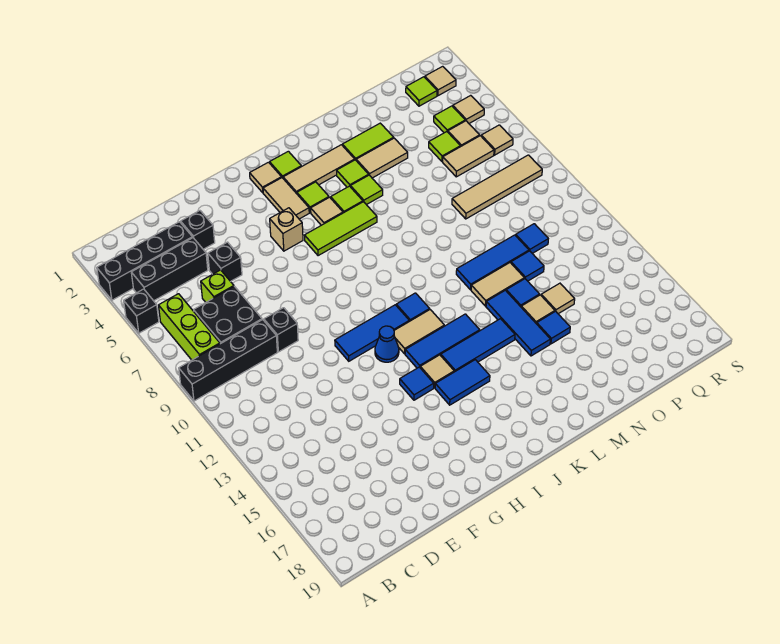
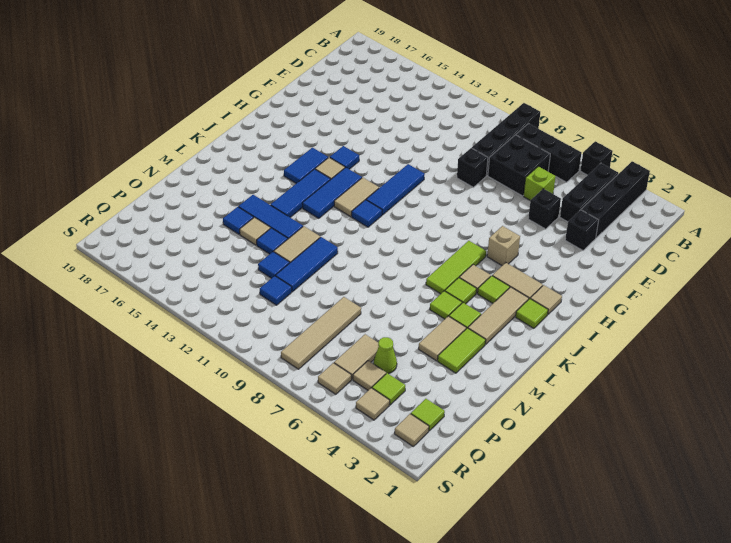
lime brick B6:B8 level 1 -> black brick B6:B8 level 1
blue cone H12 level 1 -> none
tan tile O14 level 1 -> none
lime tile P5 level 1 -> lime cone P5 level 1

